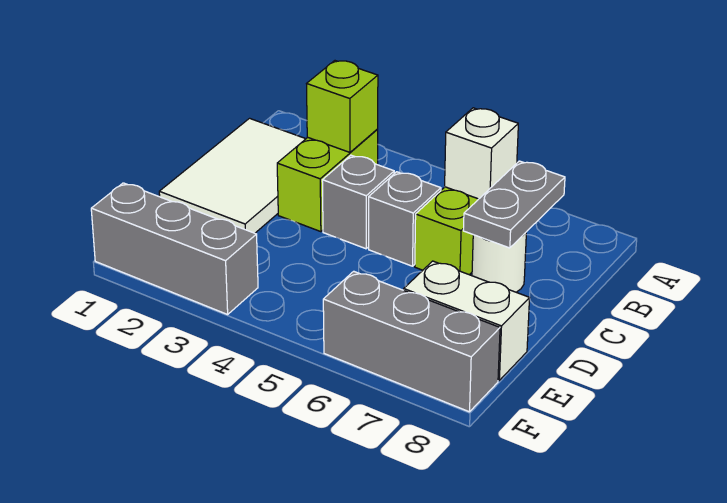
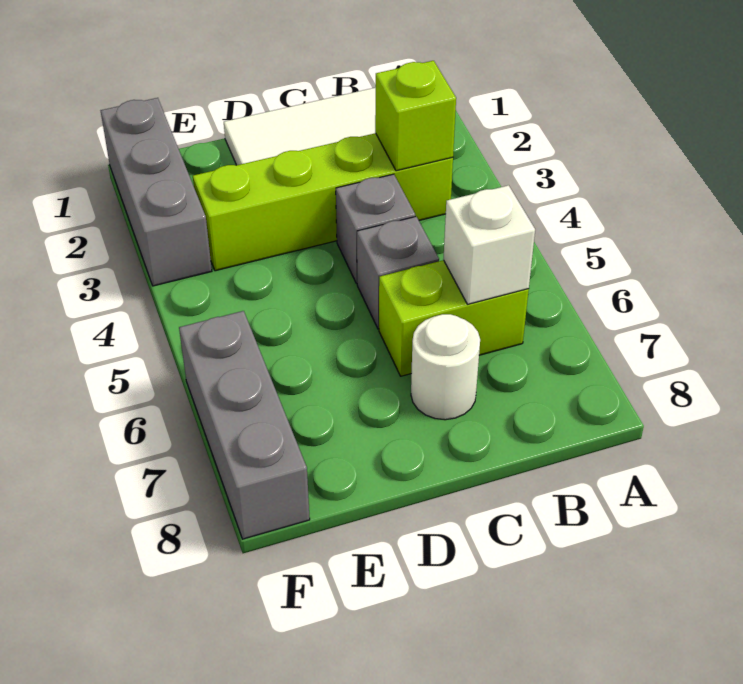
lime brick B3:C3 level 1 -> lime brick B3:E3 level 1
grey plate B7:C7 level 2 -> none
white brick E7:E8 level 1 -> none

